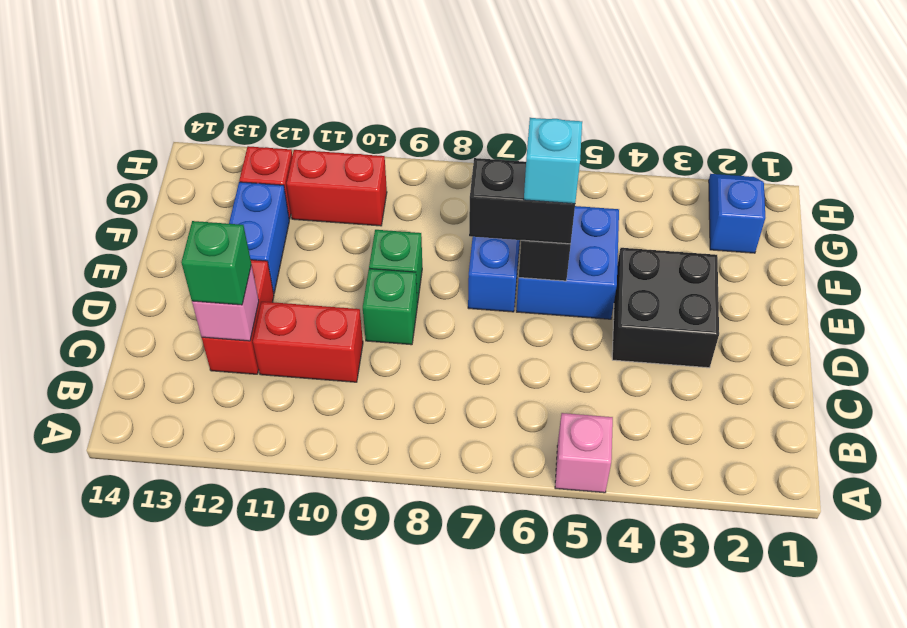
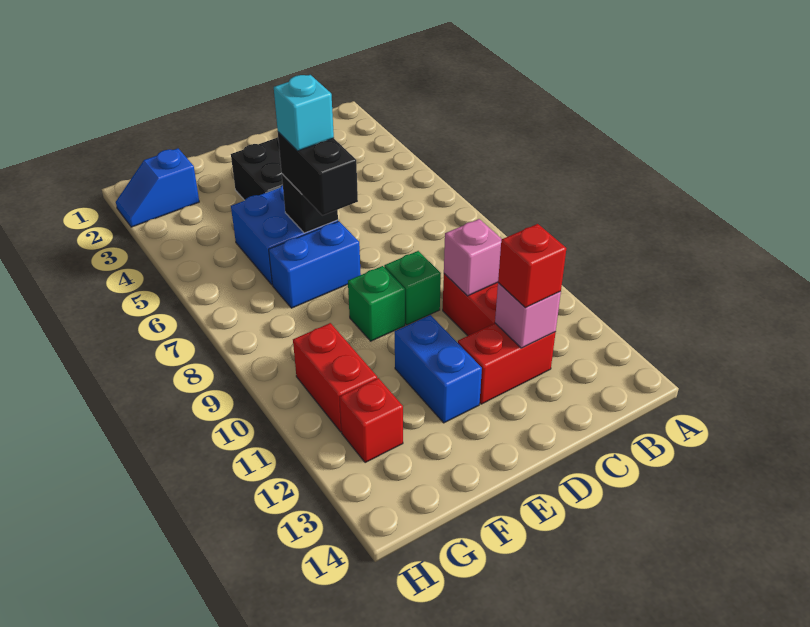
pink brick A5 level 1 -> pink brick C10 level 2
green brick C12 level 3 -> red brick C12 level 3
blue brick E12:F12 level 1 -> blue brick E11:E12 level 1

